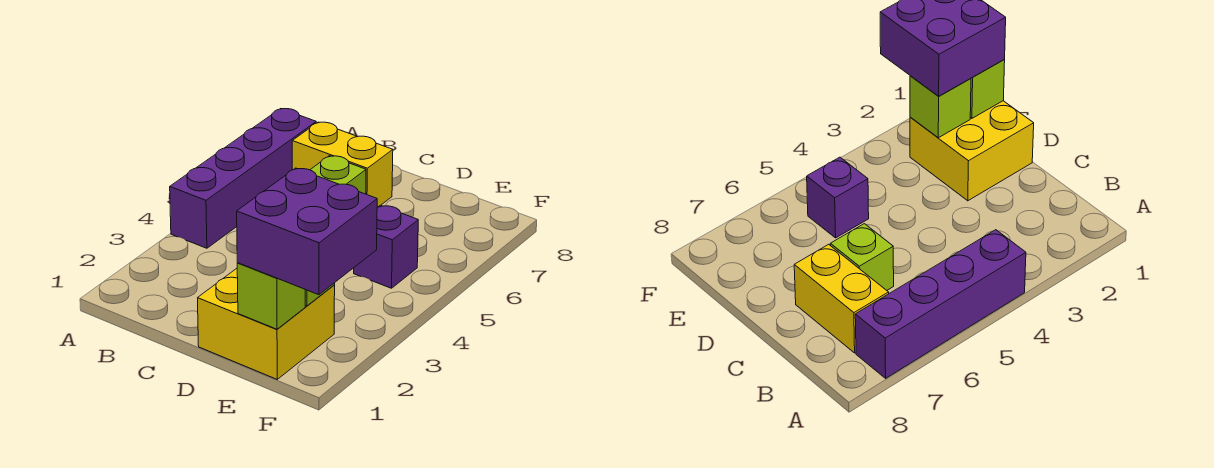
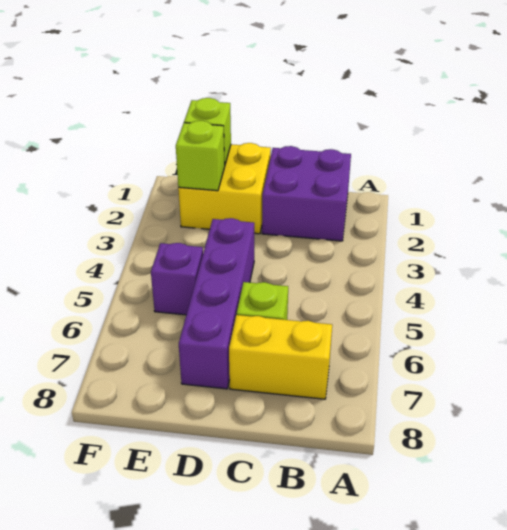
purple brick A4:A7 level 1 -> purple brick D4:D7 level 1
purple brick E1:F2 level 3 -> purple brick B1:C2 level 1

